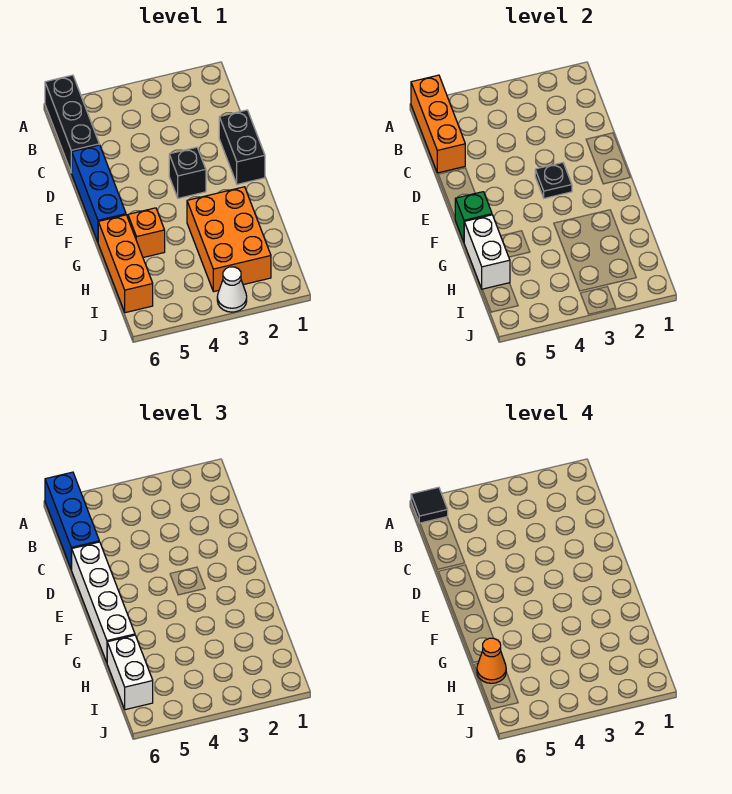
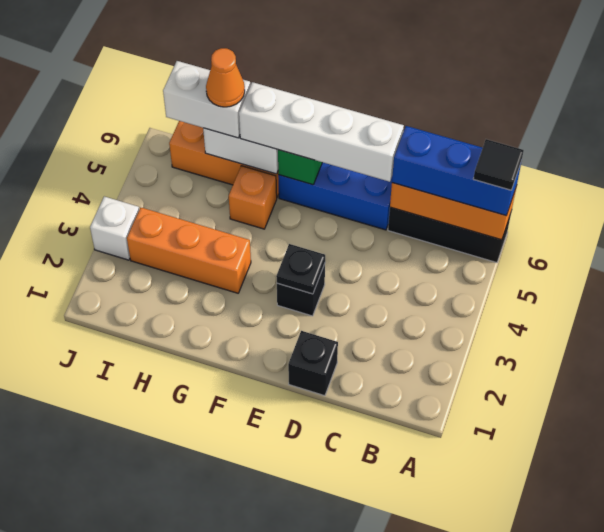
black brick D1:E1 level 1 -> black brick D1 level 1
orange brick G2:I3 level 1 -> orange brick G3:I3 level 1
white cone J3 level 1 -> white brick J3 level 1

